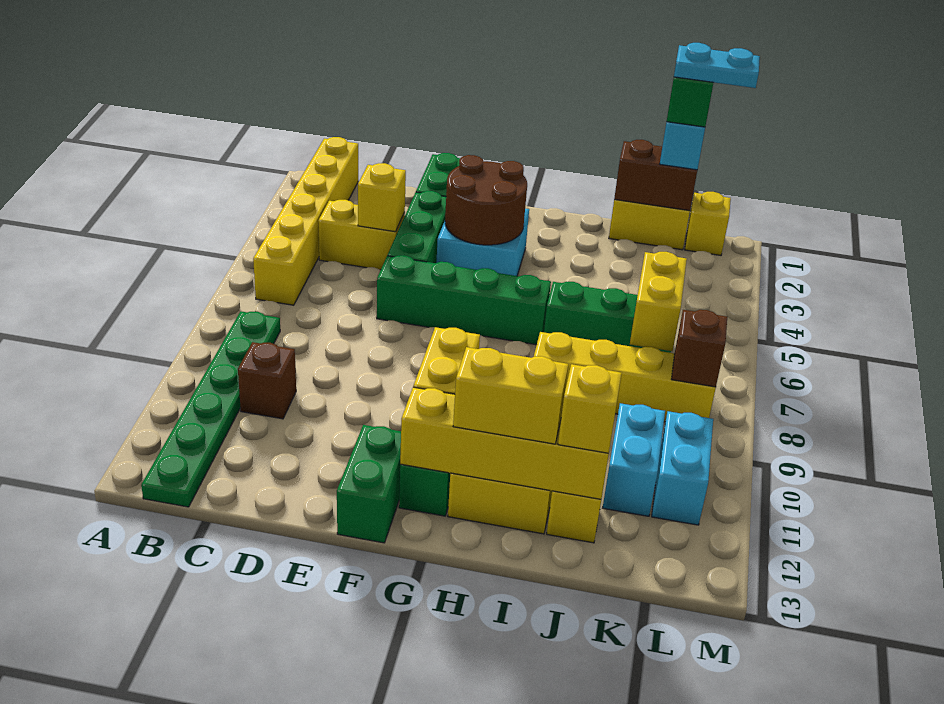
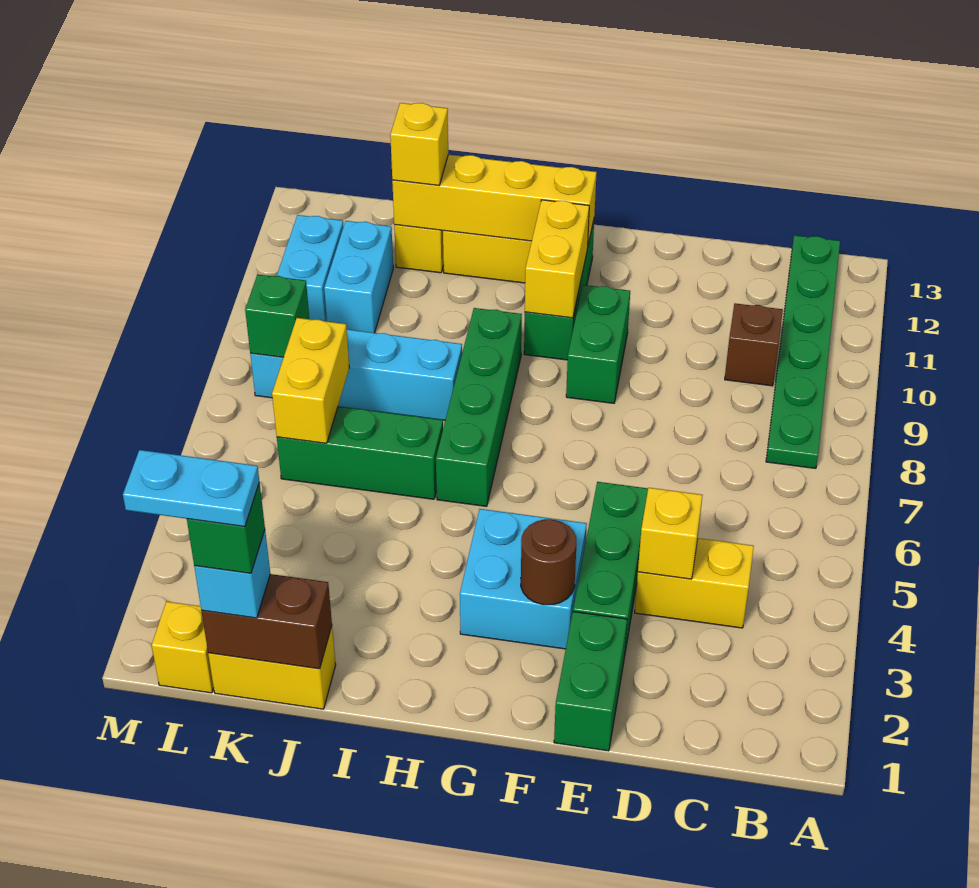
yellow brick B1:B6 level 1 -> none
green brick E6:H6 level 1 -> green brick H6:H9 level 1
brown round brick F3:G4 level 2 -> brown round brick F3 level 2
green brick F12:F13 level 1 -> green brick F9:F10 level 1
yellow brick H12:I12 level 3 -> none
yellow brick I8:L8 level 1 -> cyan brick I8:L8 level 1
brown brick L8 level 2 -> green brick L8 level 2

